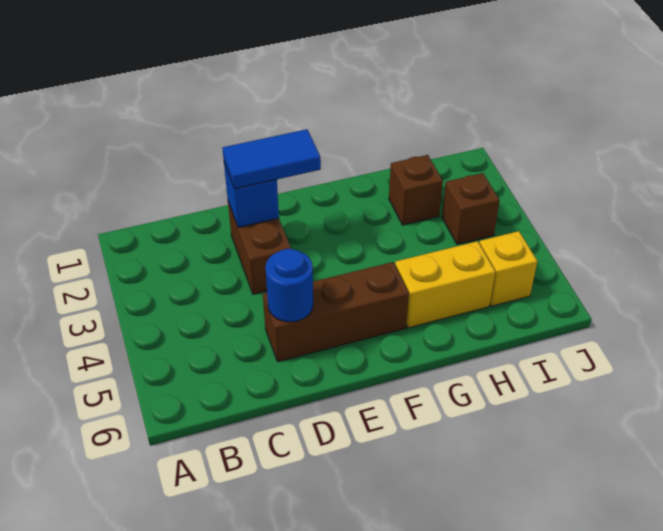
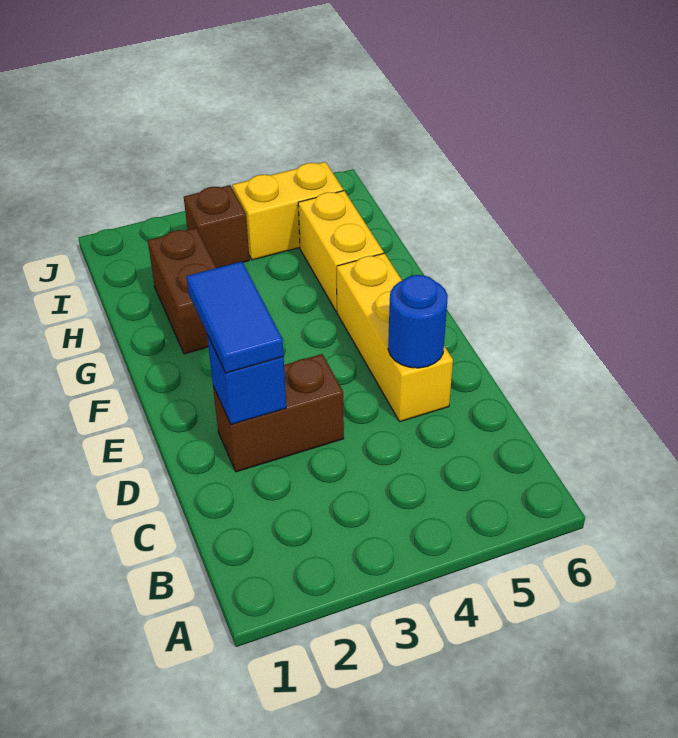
brown brick D5:F5 level 1 -> yellow brick D5:F5 level 1
brown brick H2 level 1 -> brown brick G2:H2 level 1
yellow brick I5 level 1 -> yellow brick I4:I5 level 1

